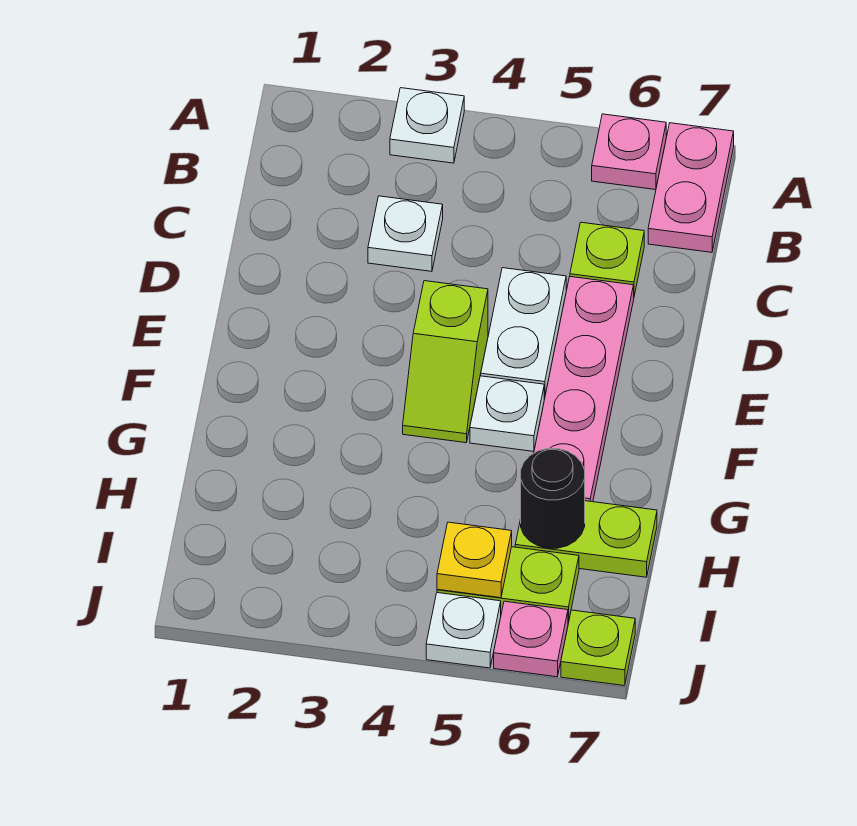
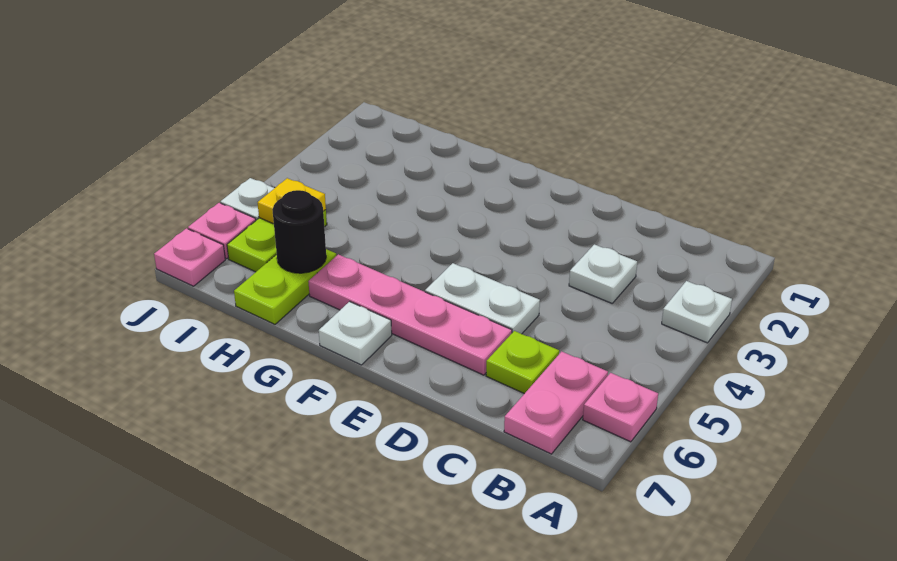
pink plate A7:B7 level 1 -> pink plate B6:B7 level 1
lime slope E4:F4 level 1 top E -> none
white plate F5 level 1 -> white plate F7 level 1
lime plate J7 level 1 -> pink plate J7 level 1

